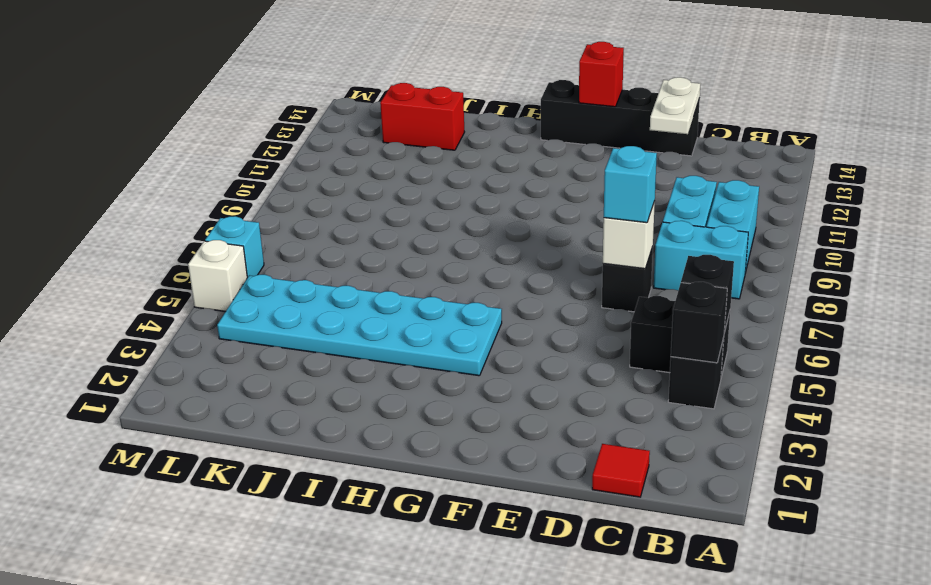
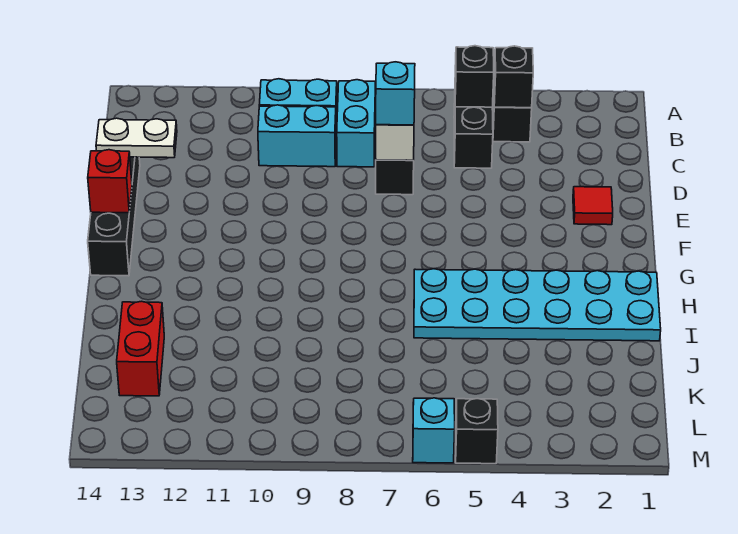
red tile C1 level 1 -> red tile E2 level 1
cyan plate G4:L5 level 1 -> cyan plate H1:I6 level 1
white brick M5 level 1 -> black brick M5 level 1

